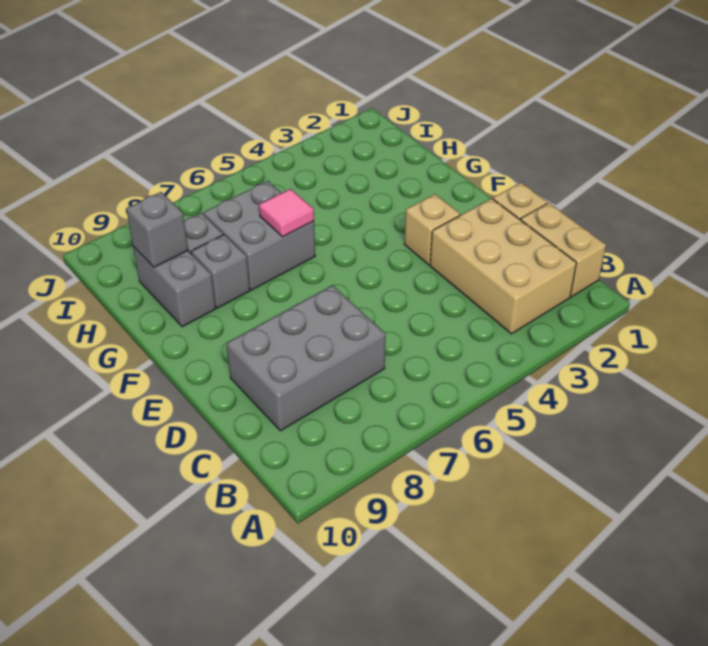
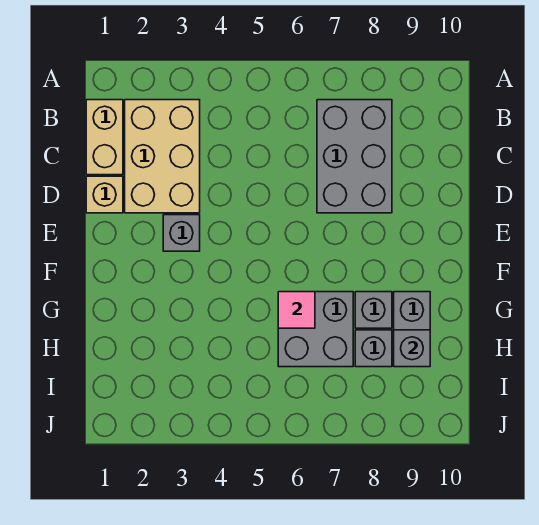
grey brick C7:D9 level 1 -> grey brick B7:D8 level 1
tan brick E3 level 1 -> grey brick E3 level 1

